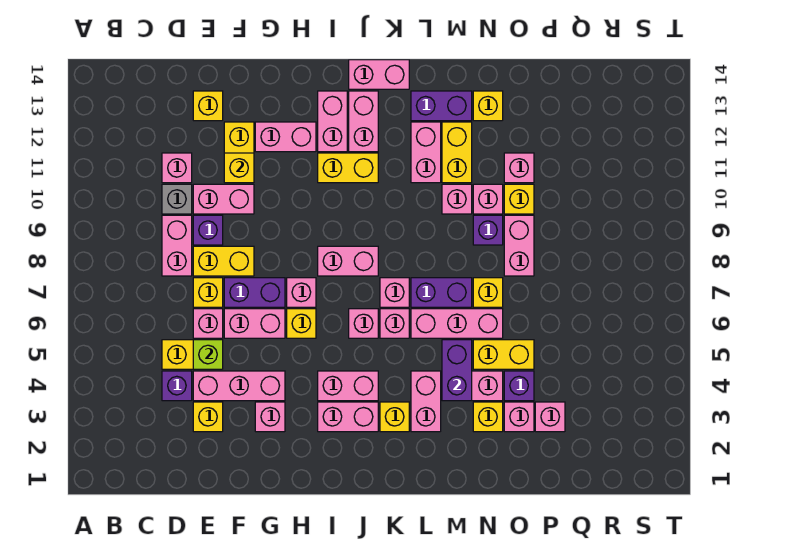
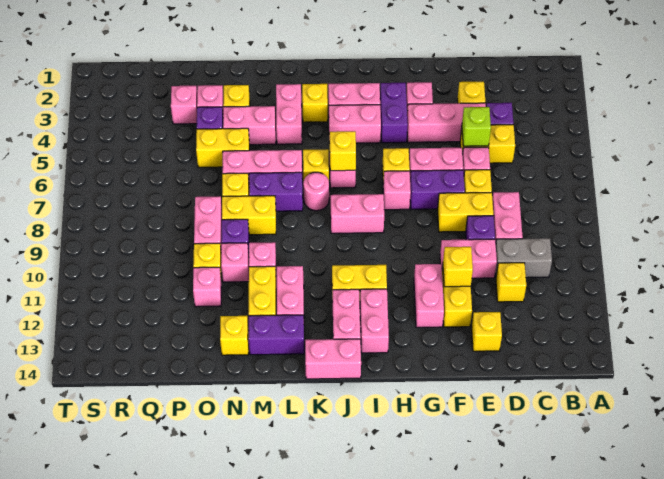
grey brick D10 level 1 -> grey brick C10:D10 level 1
pink brick D11 level 1 -> yellow brick D11 level 1
pink brick G12:H12 level 1 -> pink brick G11:G12 level 1
none -> yellow brick J6 level 2
pink brick K6 level 1 -> yellow brick K6 level 1
pink brick K7 level 1 -> pink round brick K7 level 1
purple brick M4:M5 level 2 -> purple brick H3:H4 level 1
none -> yellow brick M8:N8 level 1

